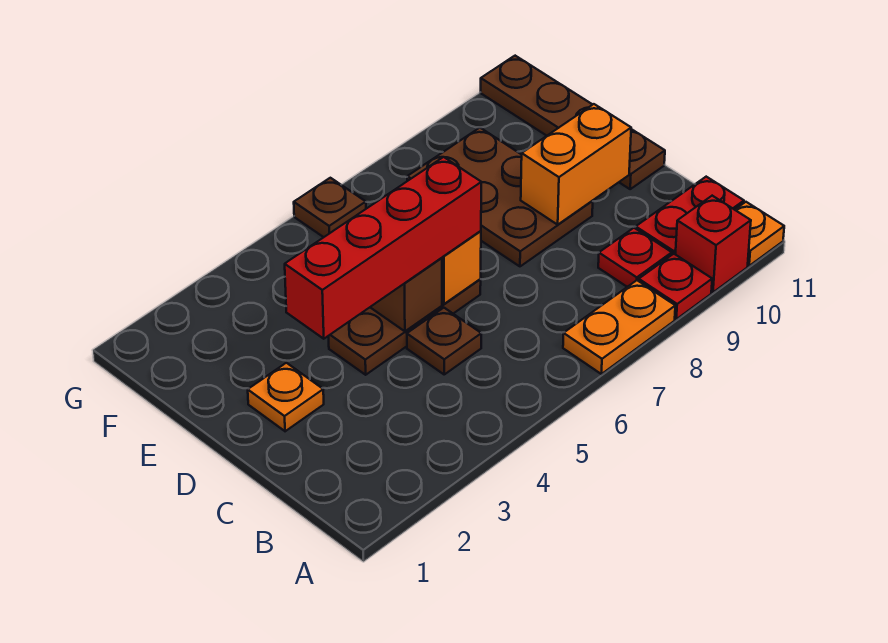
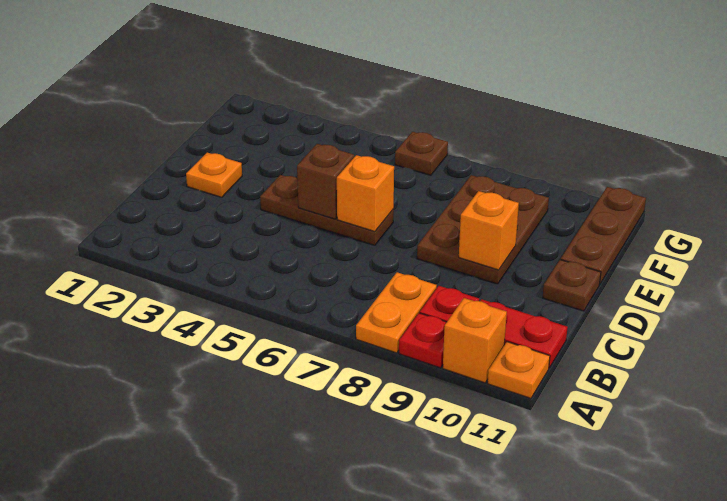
orange plate A7:A8 level 1 -> orange plate A8:B8 level 1
red brick A10 level 1 -> orange brick A10 level 1
brown plate C5 level 1 -> none
red brick D3:D6 level 3 -> none
orange brick D9:D10 level 2 -> orange brick D9 level 2

